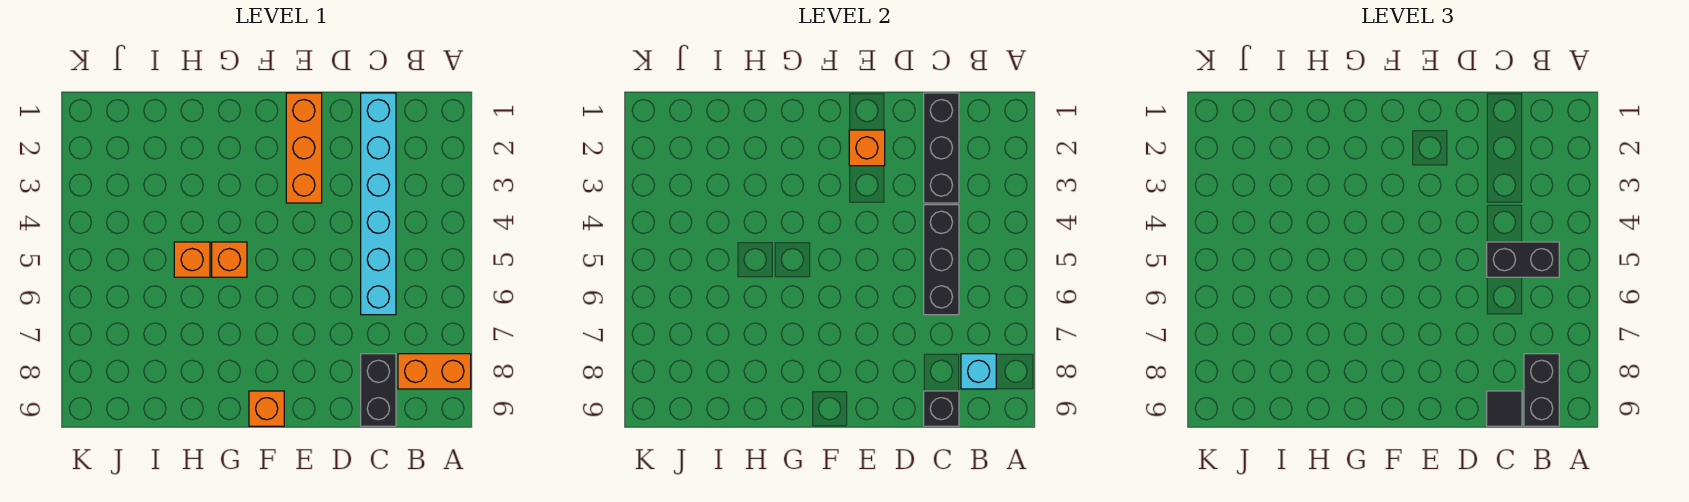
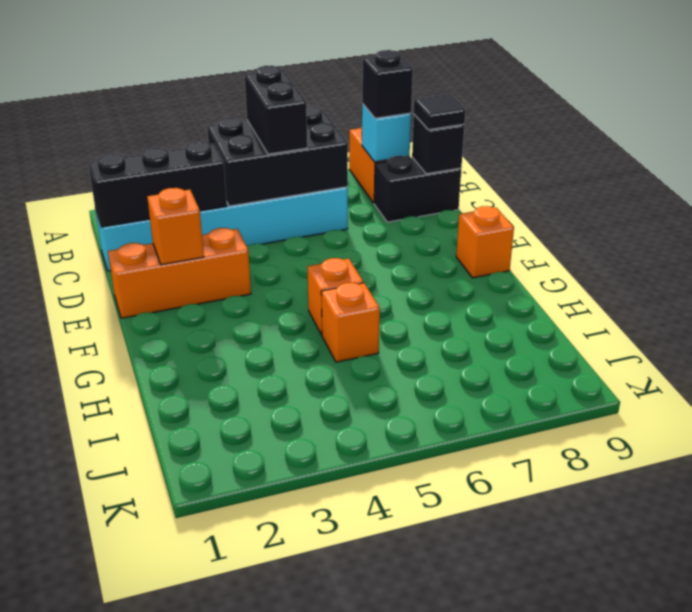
black brick B8:B9 level 3 -> black brick B8 level 3
black brick C4:C6 level 2 -> black brick B4:C6 level 2

